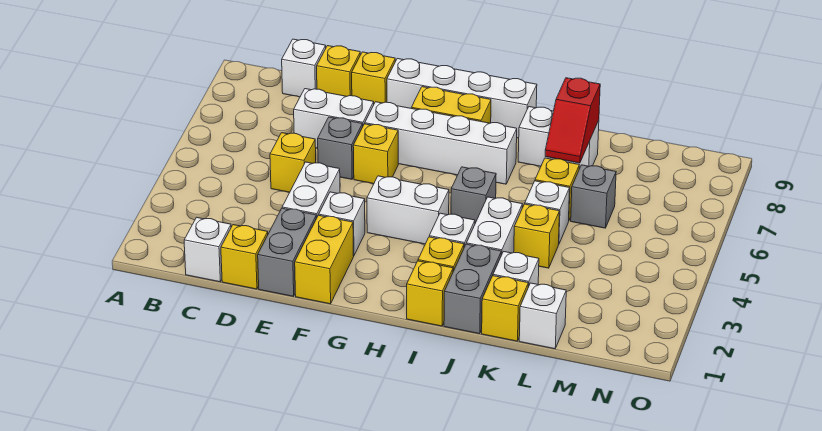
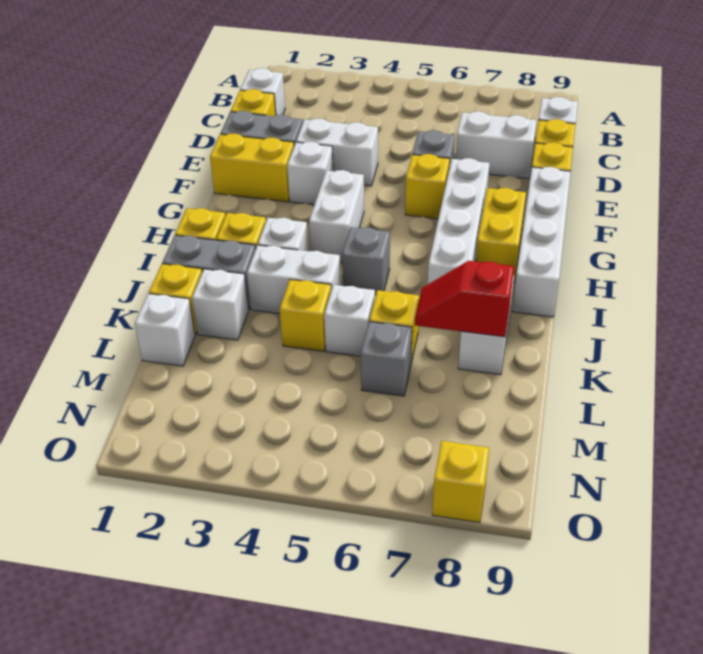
yellow brick D5 level 1 -> yellow brick O8 level 1
white brick D7:E7 level 1 -> white brick D7:D8 level 1

